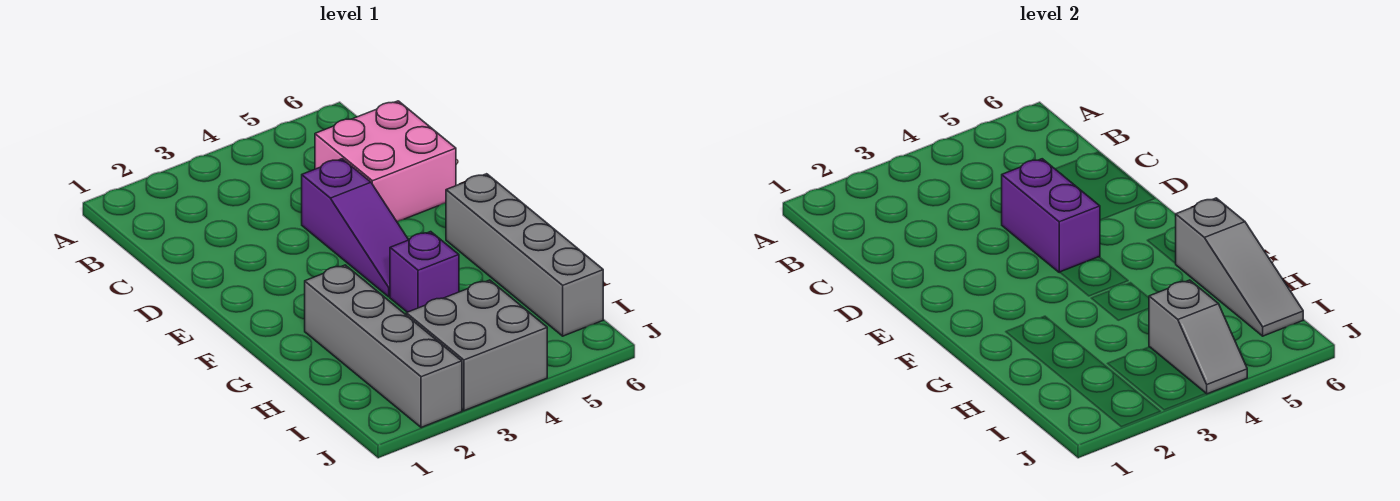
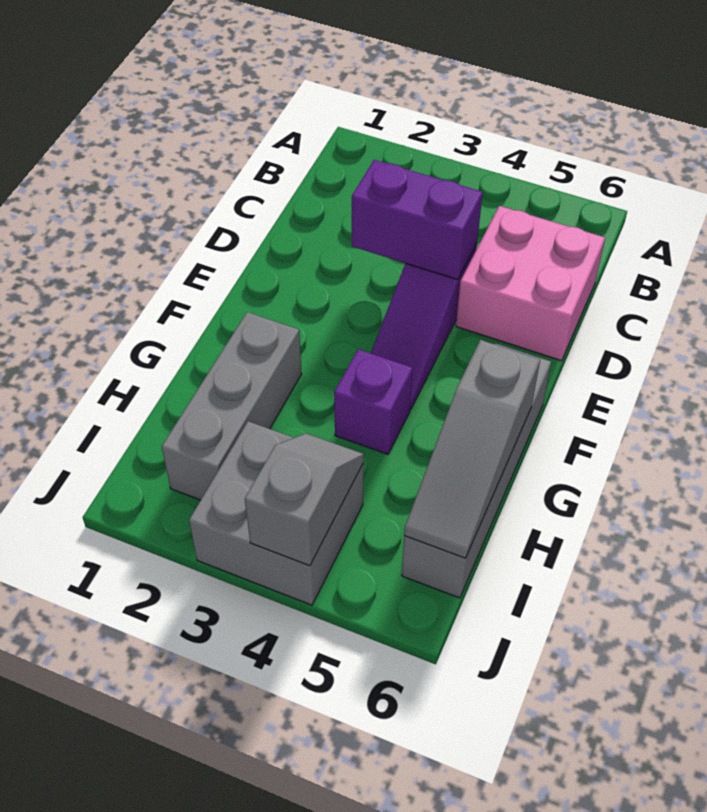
purple brick D4:E4 level 2 -> purple brick D3:D4 level 2
grey brick G2:J2 level 1 -> grey brick G2:I2 level 1
grey slope I4:J4 level 2 top I -> grey slope I4:J4 level 2 top J

